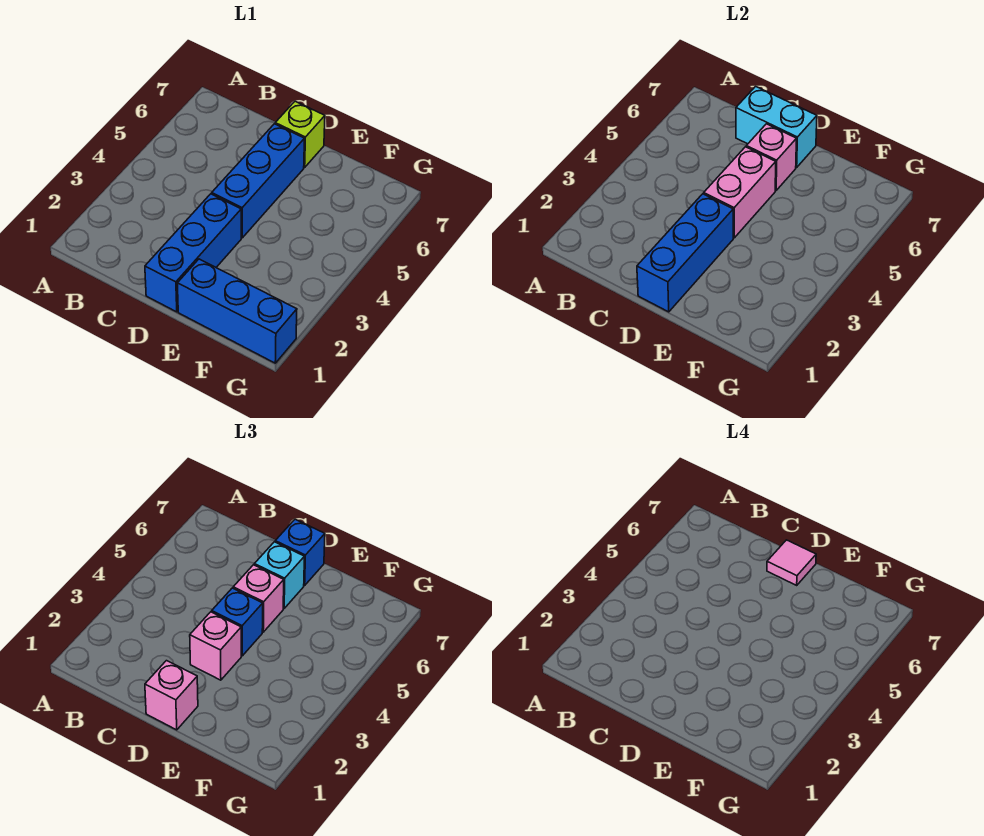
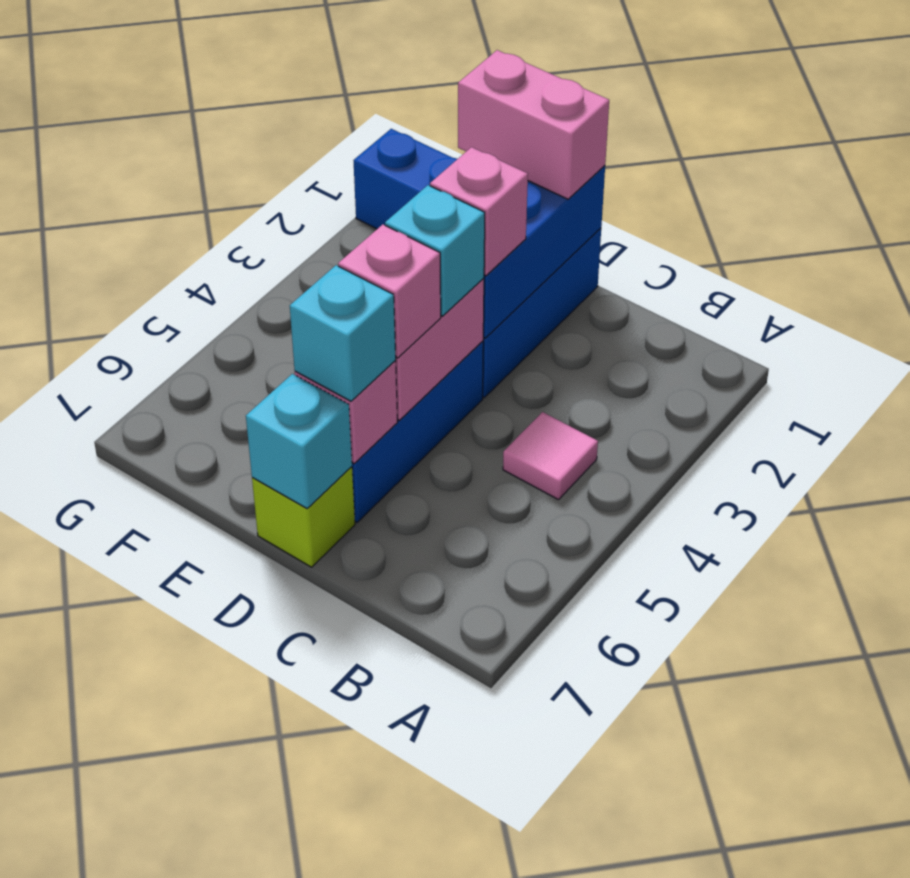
cyan brick C7:D7 level 2 -> cyan brick D7 level 2
pink brick D1 level 3 -> pink brick D1:E1 level 3
blue brick D4 level 3 -> cyan brick D4 level 3
blue brick D7 level 3 -> none
pink tile D7 level 4 -> pink tile B4 level 1

